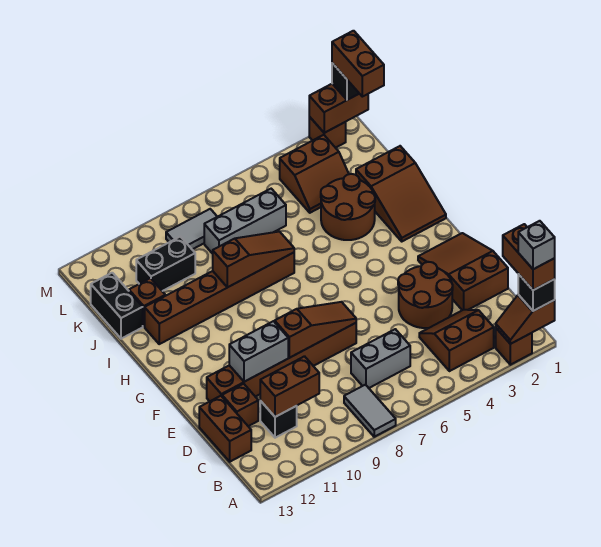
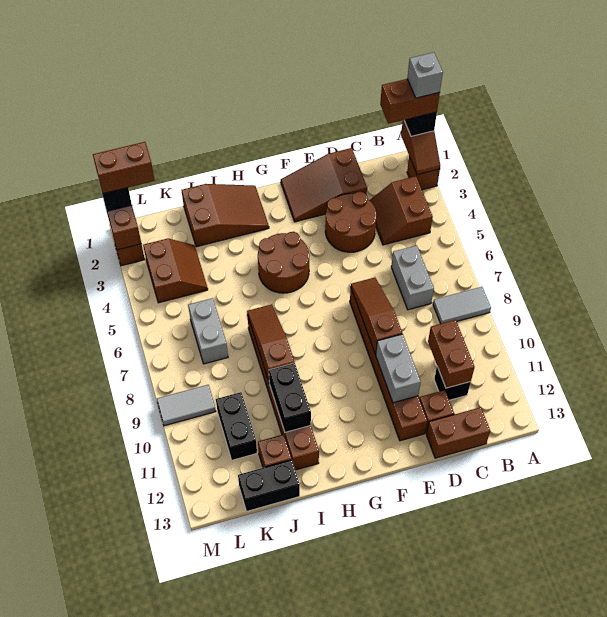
brown round brick I3:J4 level 1 -> brown round brick G4:H5 level 1
none -> black brick I10:I11 level 2
grey brick K6:K8 level 1 -> grey brick K6:K7 level 1
grey tile L8:L9 level 1 -> grey tile L9:M9 level 1

